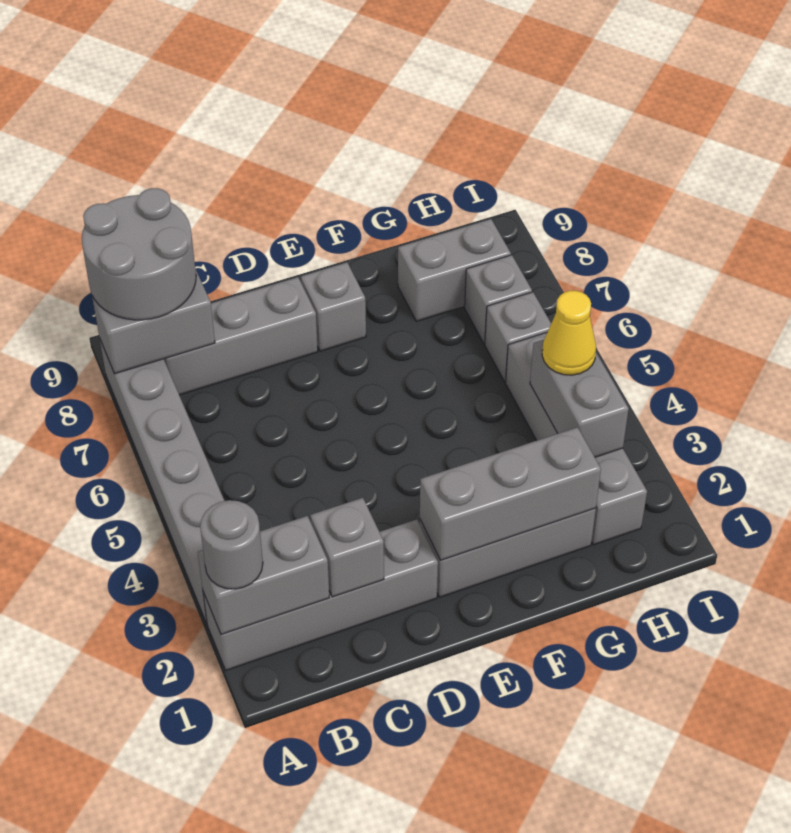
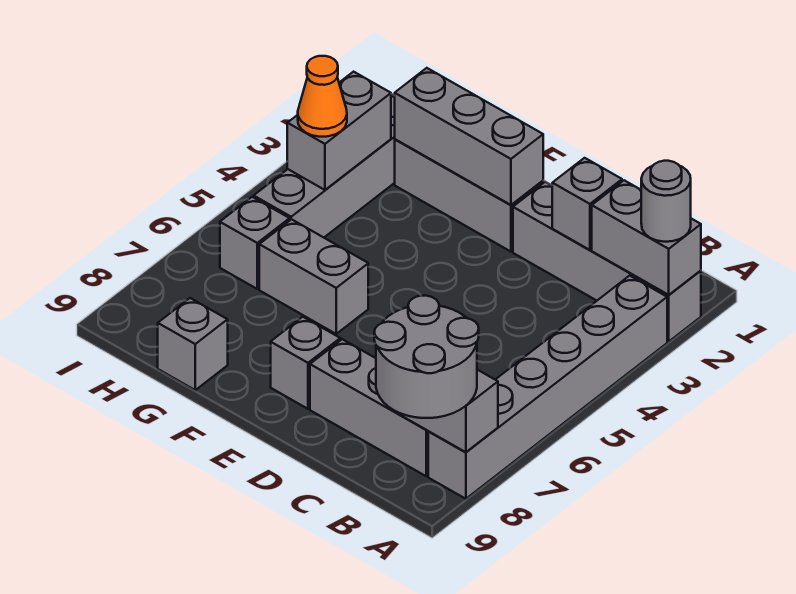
grey brick G8:H8 level 1 -> grey brick F6:G6 level 1
yellow cone H4 level 3 -> orange cone H4 level 3
grey brick H7 level 1 -> grey brick G9 level 1

